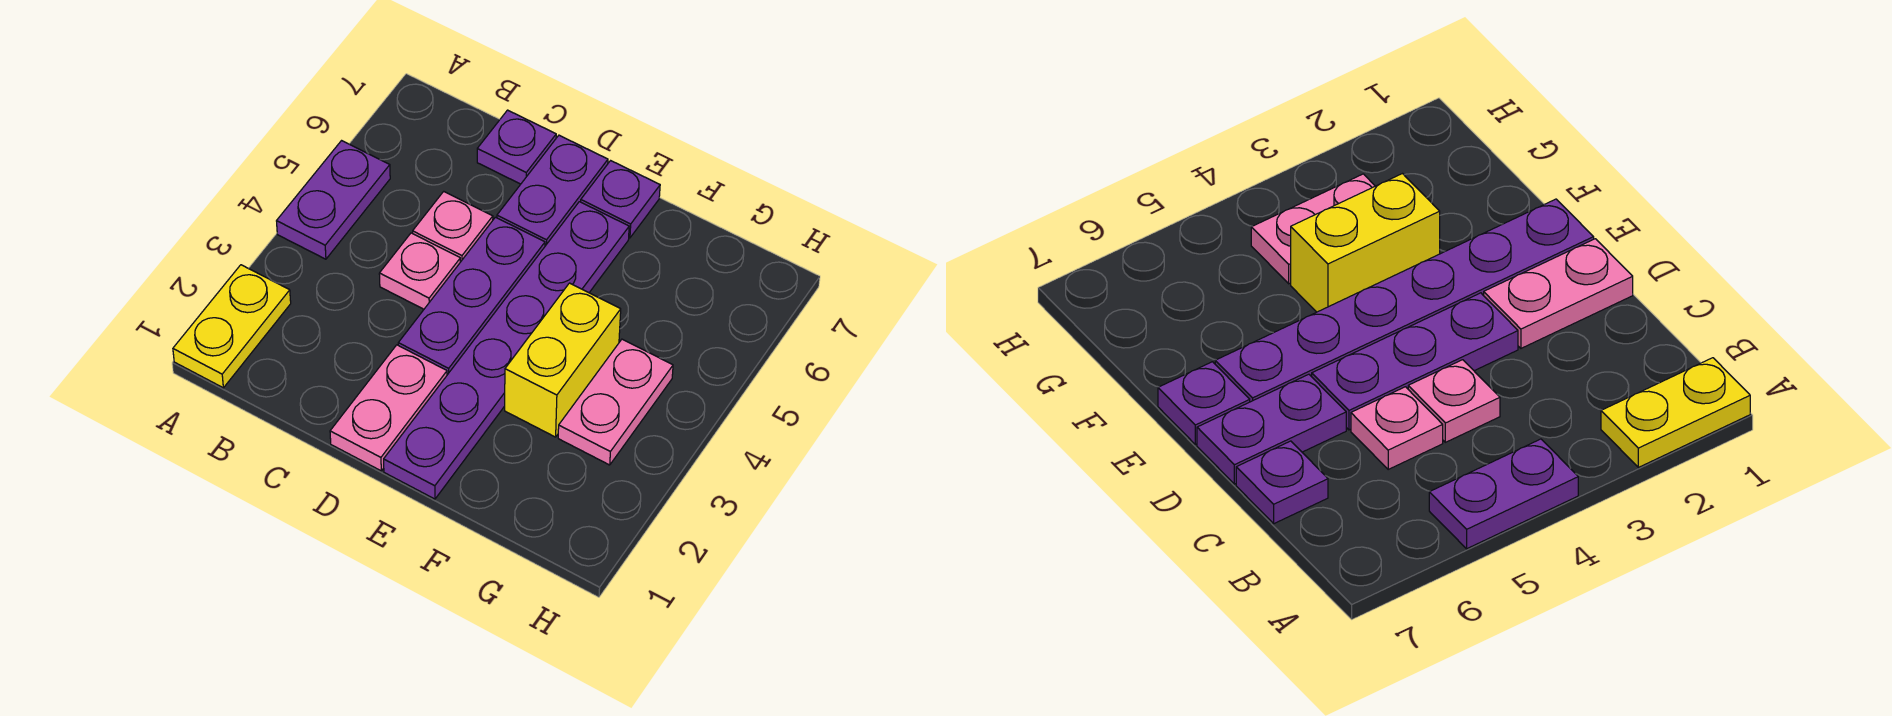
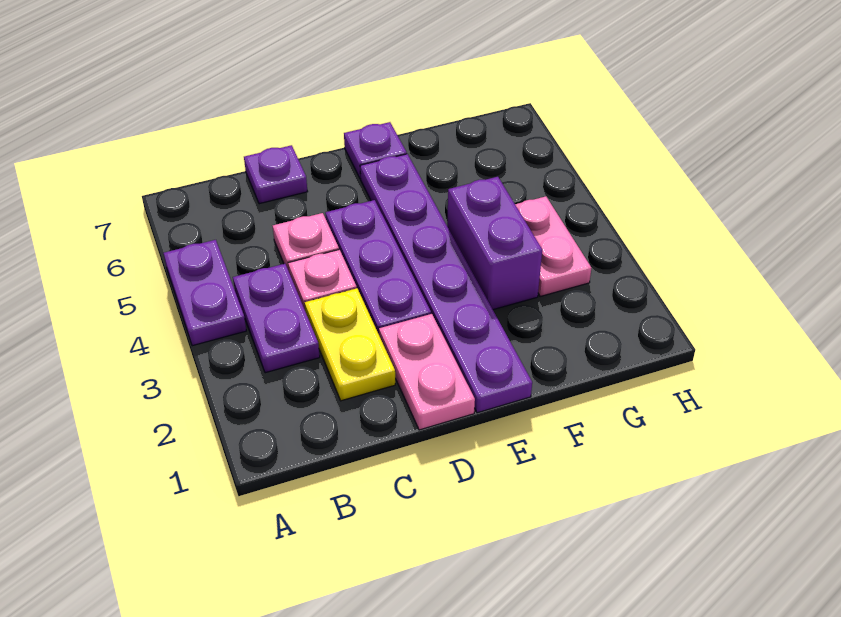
yellow plate A1:A2 level 1 -> yellow plate C2:C3 level 1
purple plate D6:D7 level 1 -> purple plate B3:B4 level 1
yellow brick F3:F4 level 1 -> purple brick F3:F4 level 1

